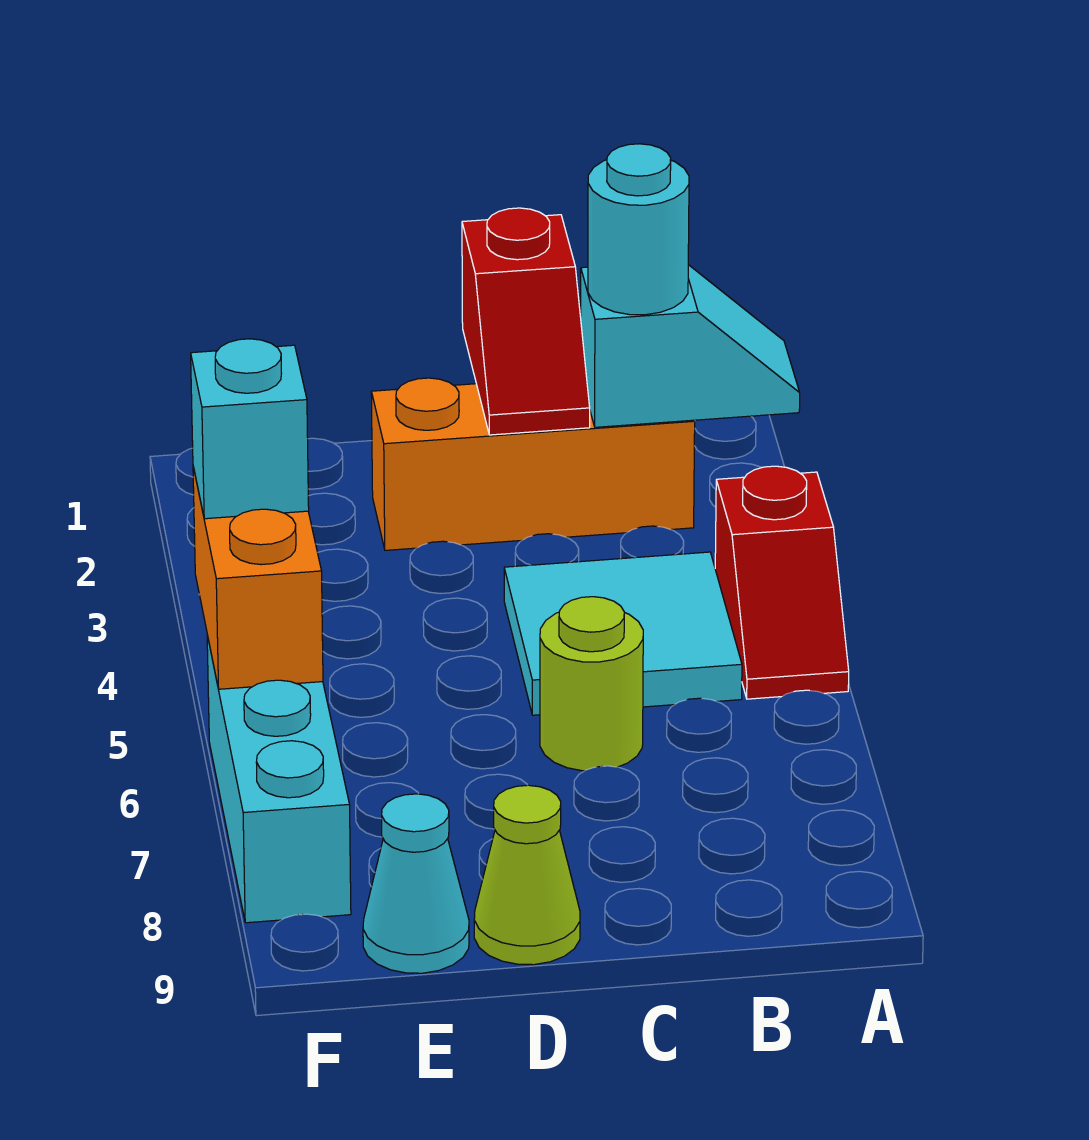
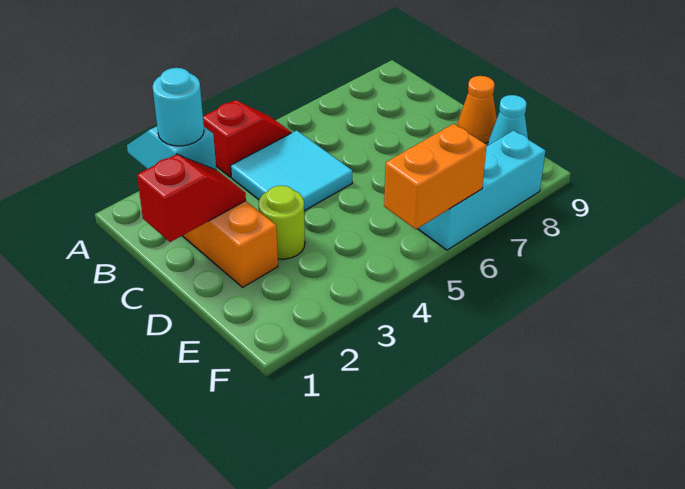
lime round brick C6 level 1 -> lime round brick D3 level 1
lime cone D9 level 1 -> orange cone D9 level 1
cyan brick F5 level 3 -> none

